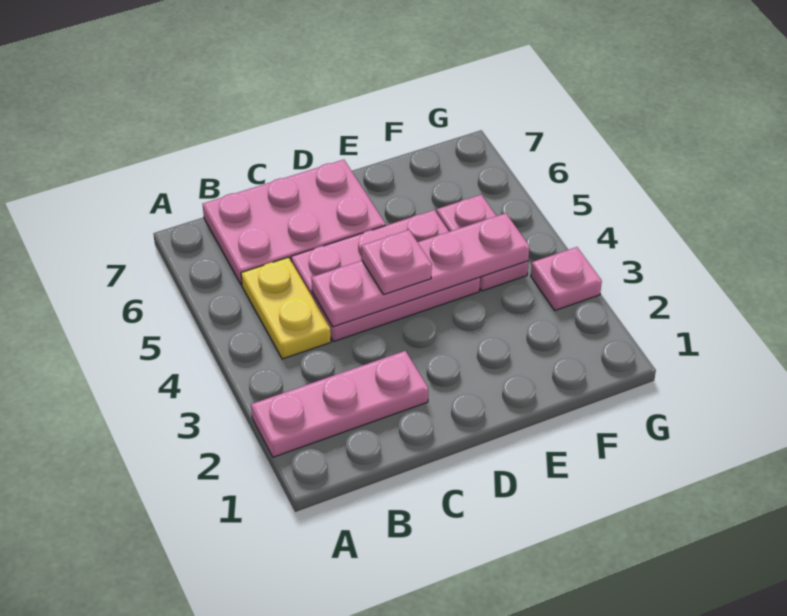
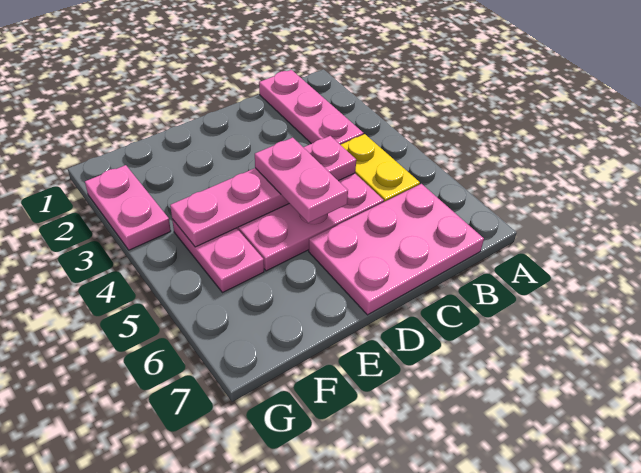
pink plate A2:C2 level 1 -> pink plate B1:B3 level 1
pink plate D4 level 3 -> pink plate D4:D5 level 3
pink plate G3 level 1 -> pink plate G2:G3 level 1

